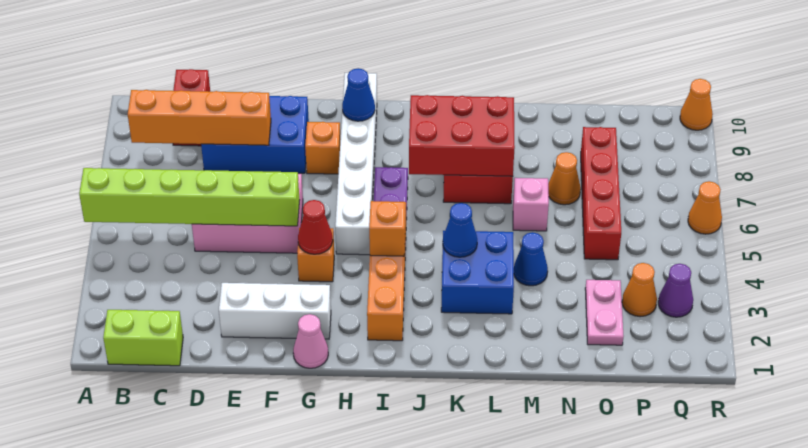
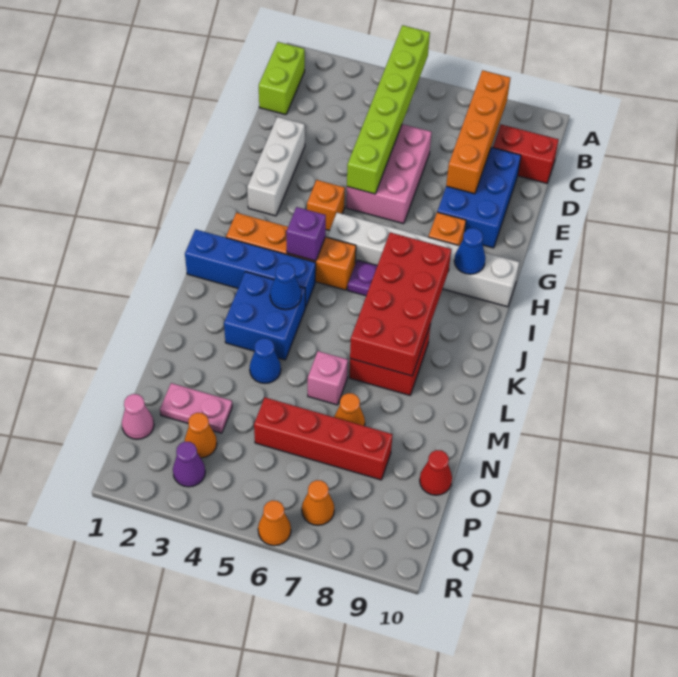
pink cone G1 level 1 -> pink cone P1 level 1
red cone G4 level 2 -> red cone O10 level 1
orange brick I4 level 2 -> purple brick I4 level 2
none -> blue brick J1:J4 level 1
red brick J7:L8 level 2 -> red brick I7:L8 level 2
orange cone R10 level 1 -> orange cone Q7 level 1

